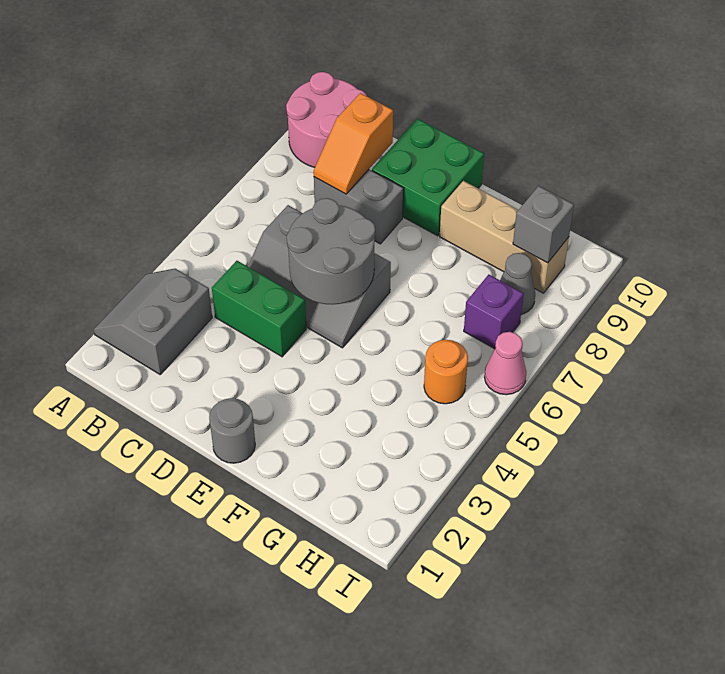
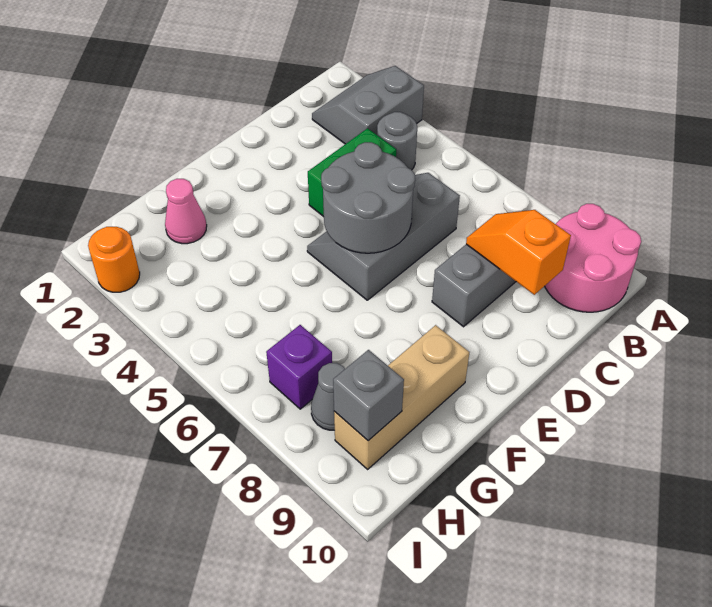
grey slope A2:B3 level 1 top B -> grey slope A2:B3 level 1 top 3
green brick D9:E10 level 1 -> none
grey round brick E1 level 1 -> grey round brick B4 level 1
orange round brick H5 level 1 -> orange round brick I2 level 1
pink cone I6 level 1 -> pink cone G2 level 1

